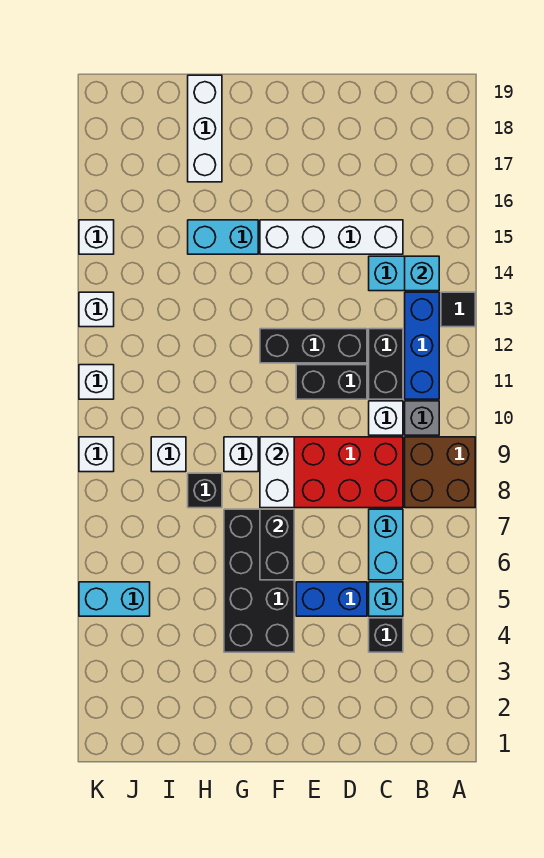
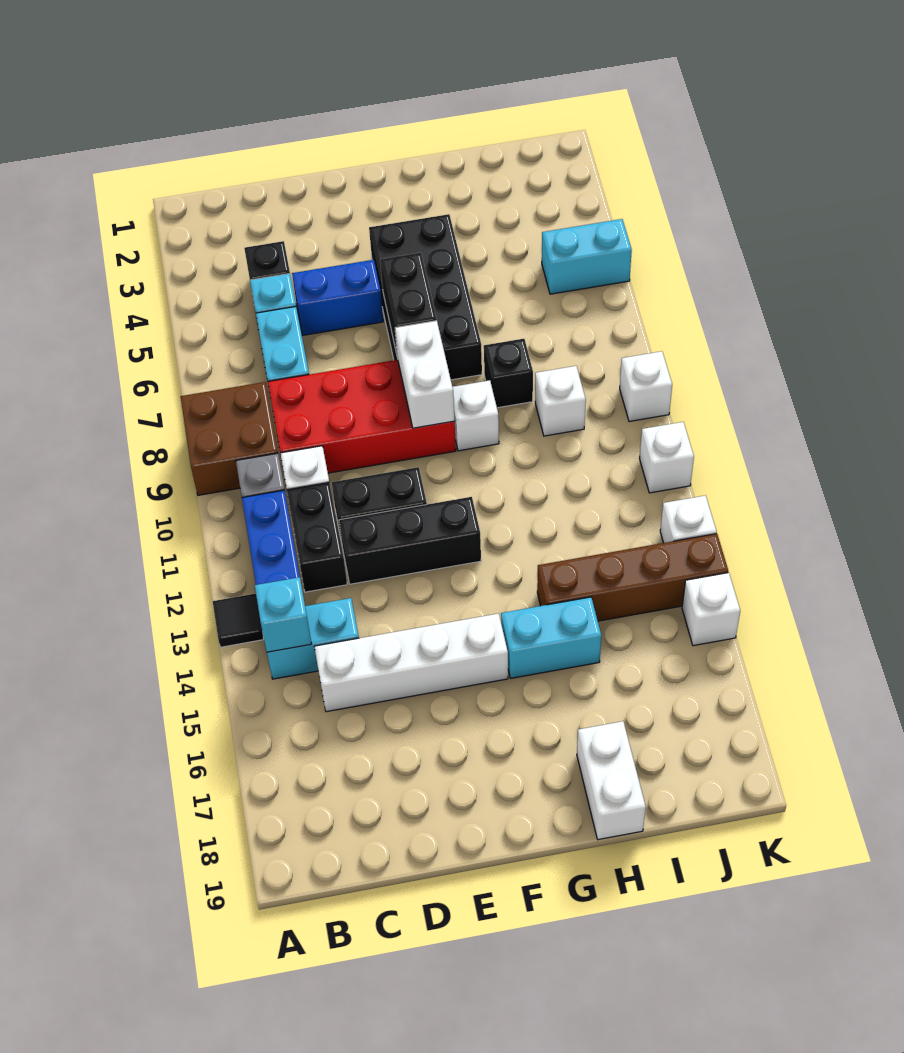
none -> brown brick H14:K14 level 1
white brick H17:H19 level 1 -> white brick H18:H19 level 1

